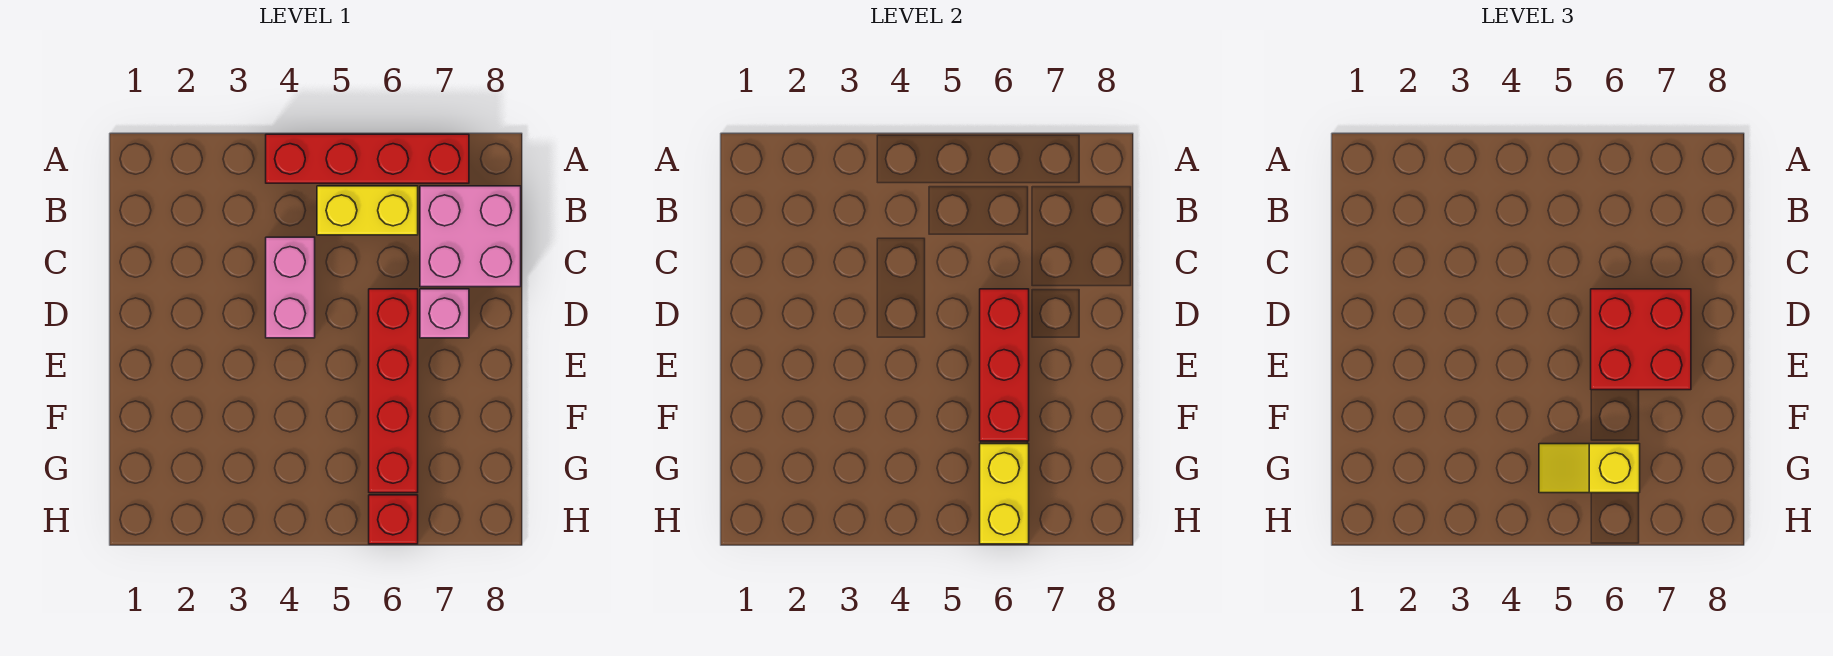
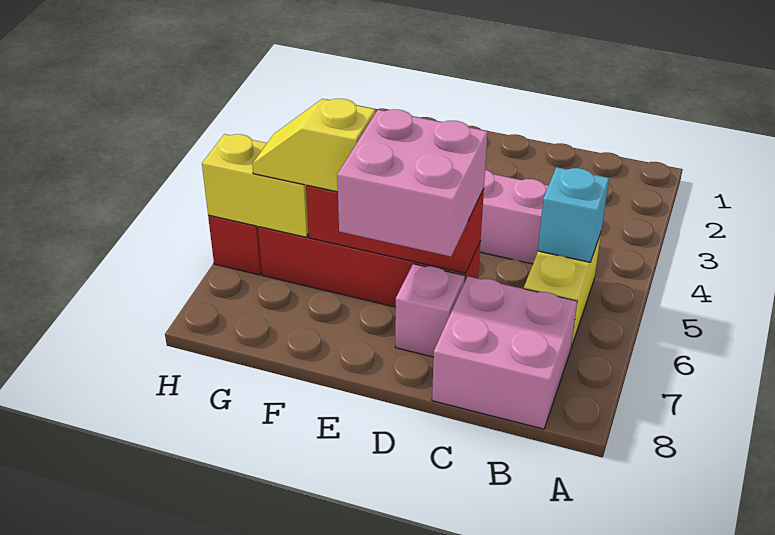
red brick A4:A7 level 1 -> none
none -> cyan brick B5 level 2
red brick D6:E7 level 3 -> pink brick D6:E7 level 3
yellow slope G5:G6 level 3 top 6 -> yellow slope F6:G6 level 3 top F

